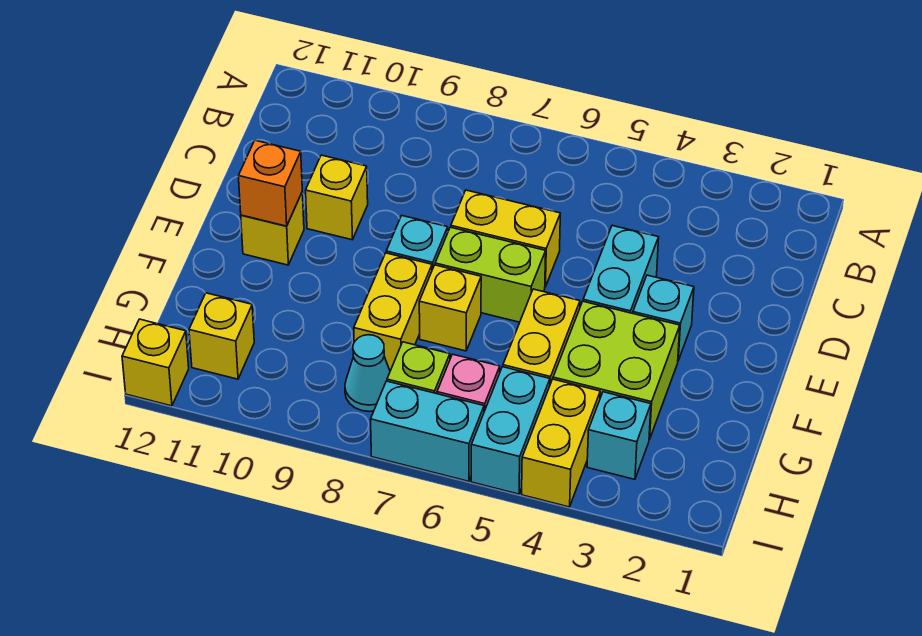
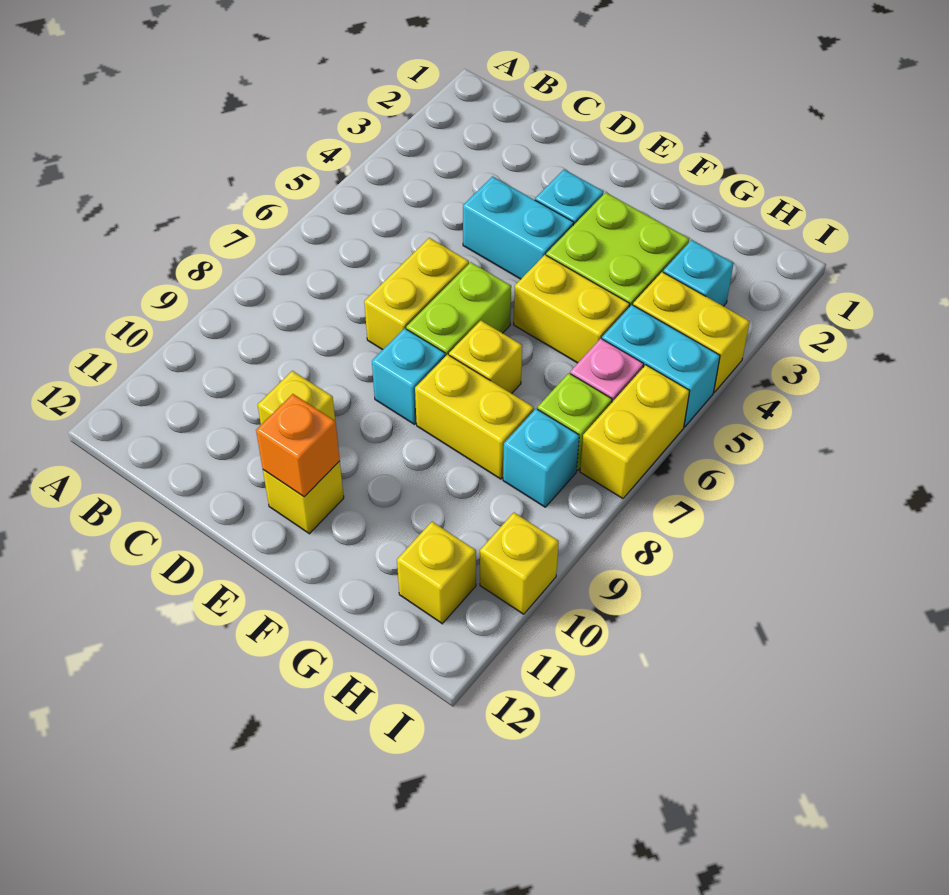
cyan cone H8 level 1 -> cyan brick H8 level 1
cyan brick I6:I7 level 1 -> yellow brick I6:I7 level 1
yellow brick I12 level 1 -> yellow brick I10 level 1

